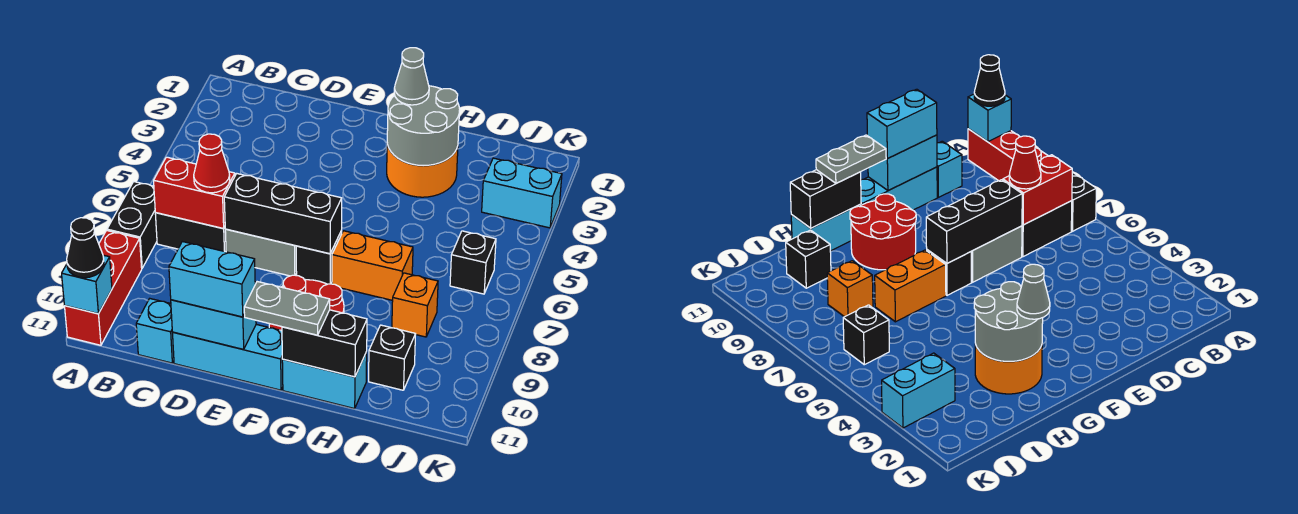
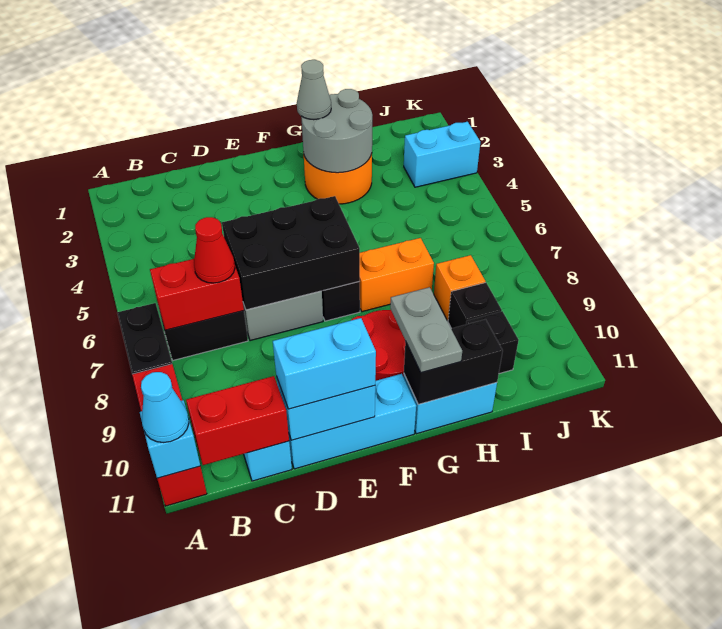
black cone A11 level 3 -> cyan cone A11 level 3
none -> red brick B11:C11 level 2
black brick D7:F7 level 2 -> black brick D6:F7 level 2
grey plate F11:G11 level 3 -> grey plate G10:G11 level 3
black brick J6 level 1 -> black brick I9 level 1

